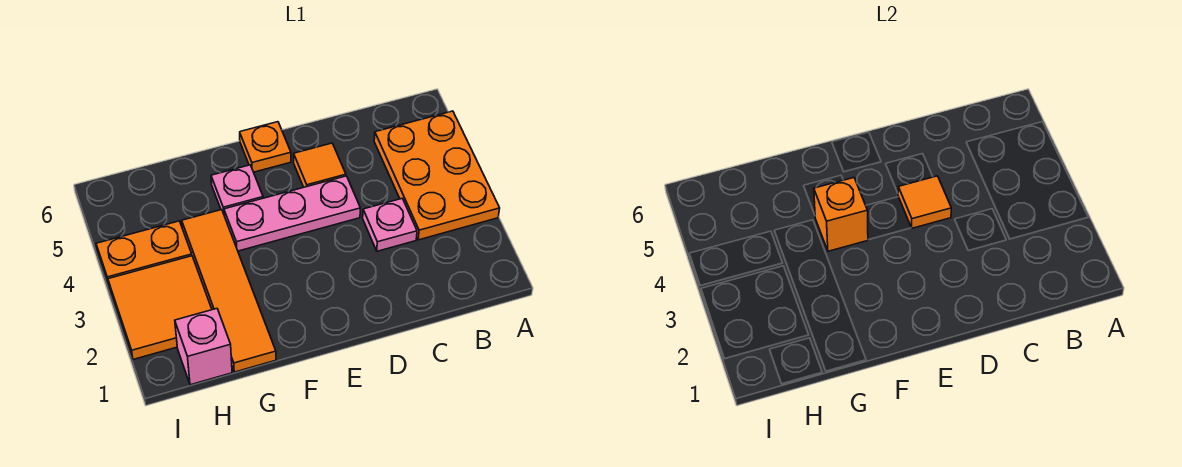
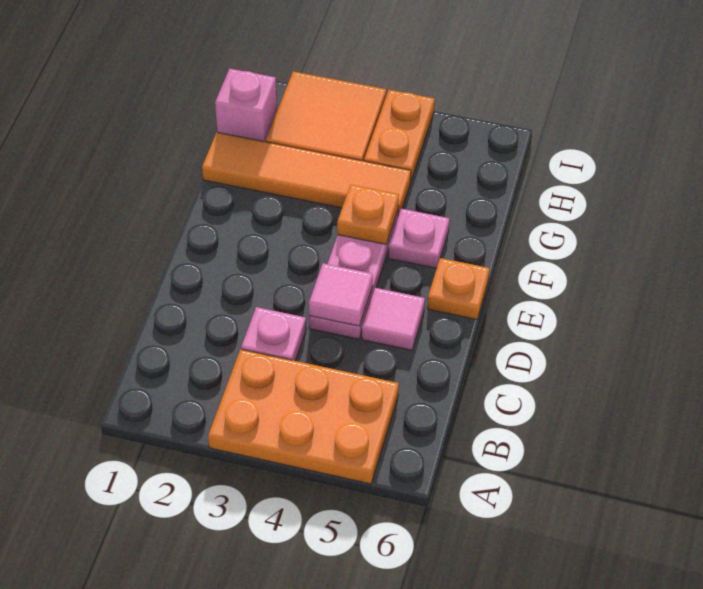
orange tile D4 level 2 -> pink tile D4 level 2
orange tile D5 level 1 -> pink tile D5 level 1
orange brick F4 level 2 -> orange plate F4 level 2

